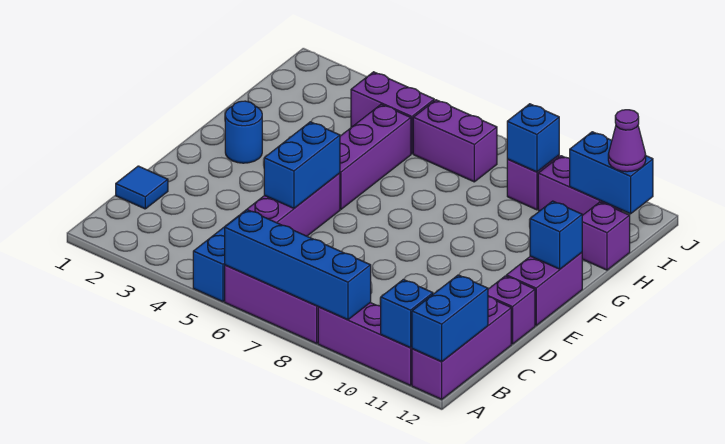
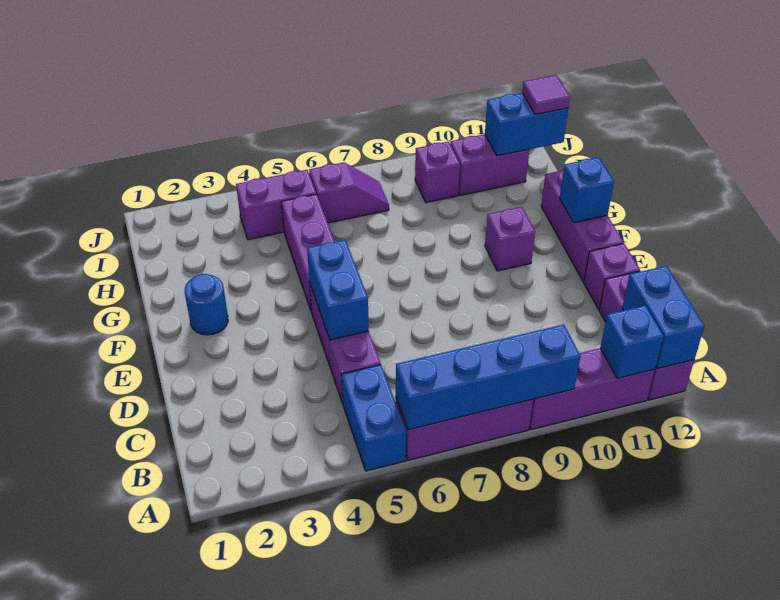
blue tile C1 level 1 -> none
purple brick E12:F12 level 1 -> purple brick E12:G12 level 1
purple brick H12 level 1 -> purple brick F10 level 1
purple brick I6:I7 level 1 -> purple slope I6:I7 level 1 top 6
blue brick I9 level 2 -> none
purple cone I12 level 3 -> purple tile I12 level 3

